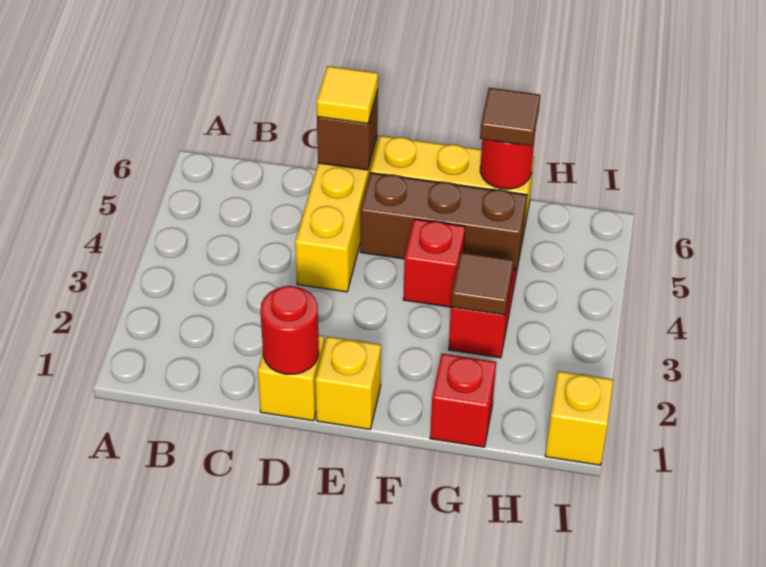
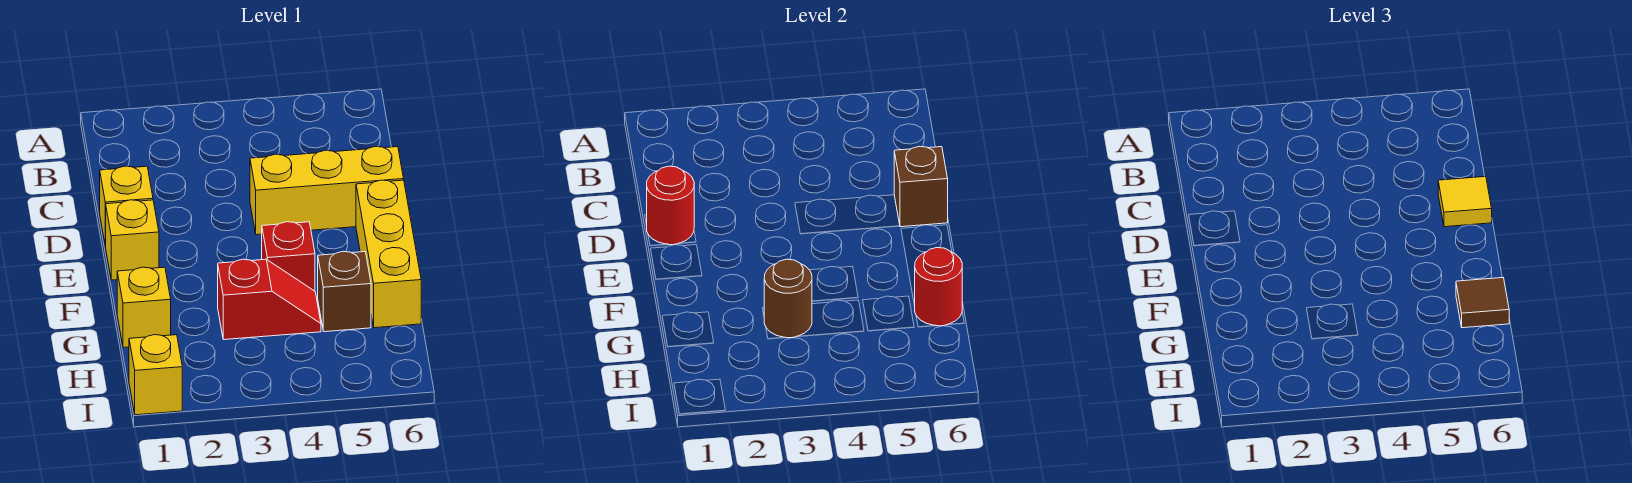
brown brick E5:G5 level 1 -> brown brick G5 level 1
red brick G1 level 1 -> yellow brick G1 level 1
brown tile G3 level 2 -> brown round brick G3 level 2

